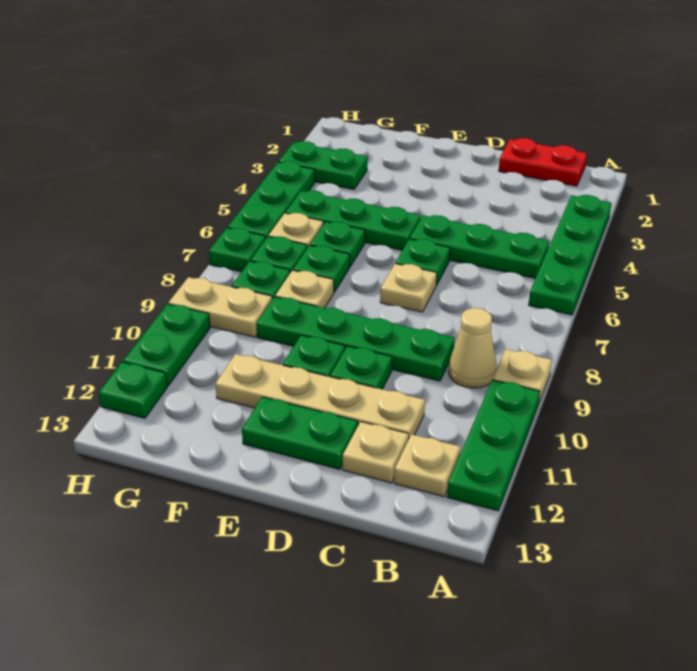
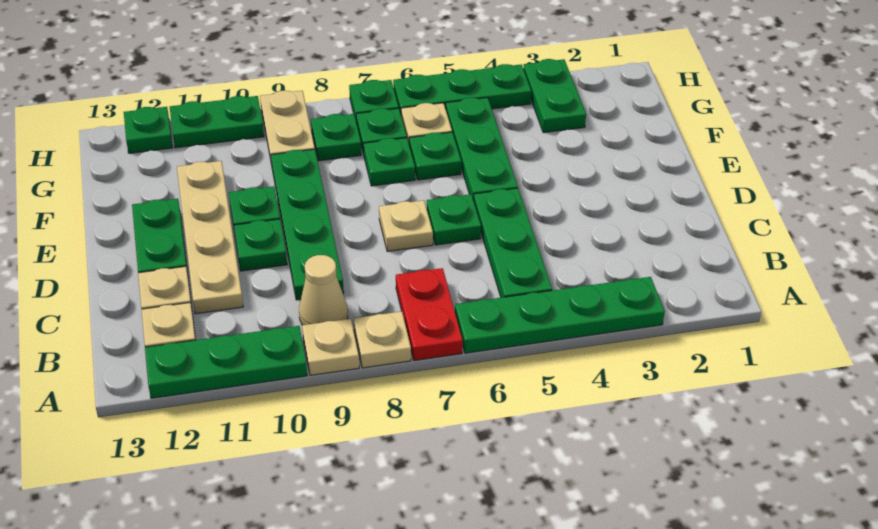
red plate B1:C1 level 1 -> red plate A7:B7 level 1
tan plate F8 level 1 -> tan plate A8 level 1

